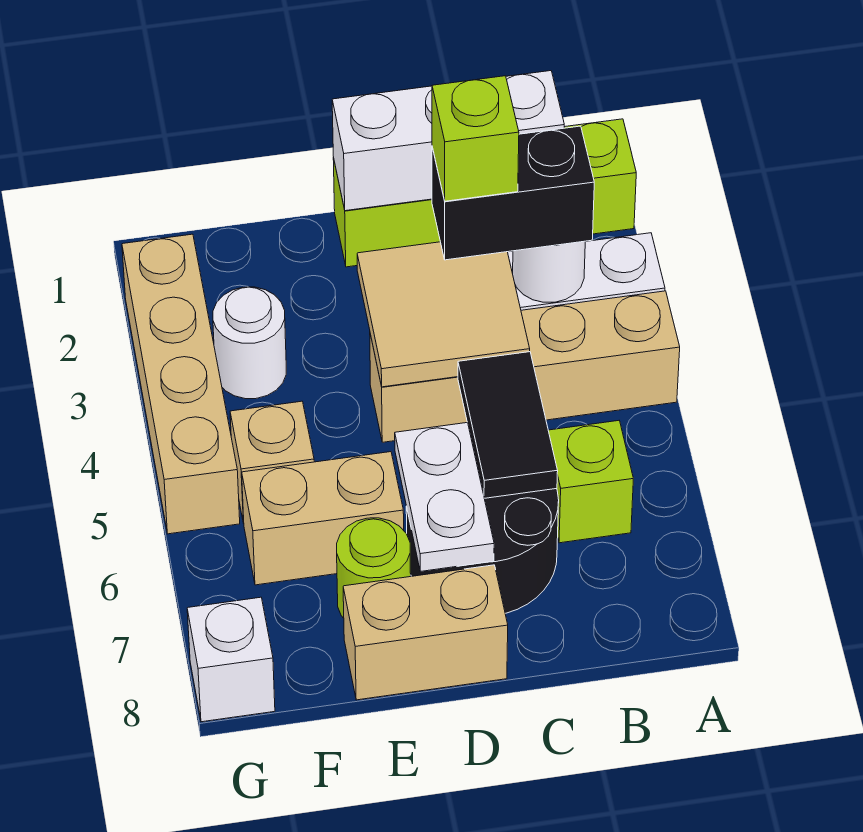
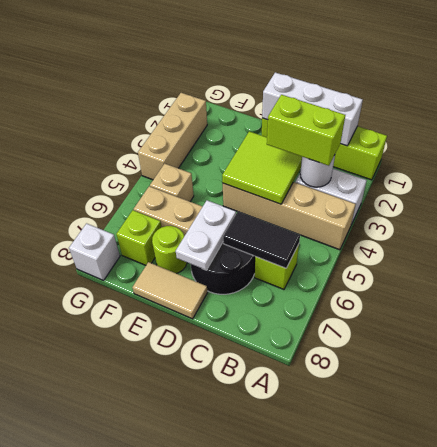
black brick B3:C3 level 3 -> lime brick B3:C3 level 3
tan tile C3:D4 level 2 -> lime tile C3:D4 level 2
lime brick C3 level 4 -> lime brick F7 level 1
black tile C5:C6 level 2 -> black tile B6:C6 level 2
tan brick D8:E8 level 1 -> tan tile D8:E8 level 1
white round brick F3 level 1 -> none
tan brick G2:G5 level 1 -> tan brick G2:G4 level 1

